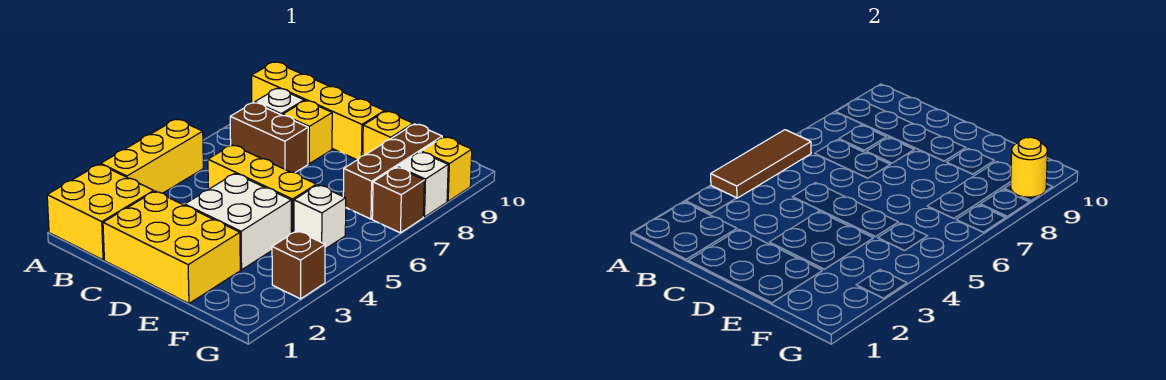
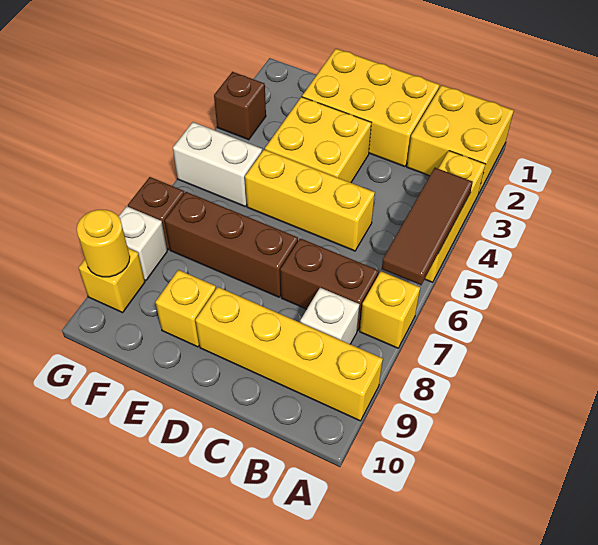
yellow brick C8 level 1 -> yellow brick A7 level 1
white brick D3:E4 level 1 -> yellow brick D3:E4 level 1
white brick F5 level 1 -> white brick F5:G5 level 1
brown brick F7:F9 level 1 -> brown brick D7:F7 level 1

